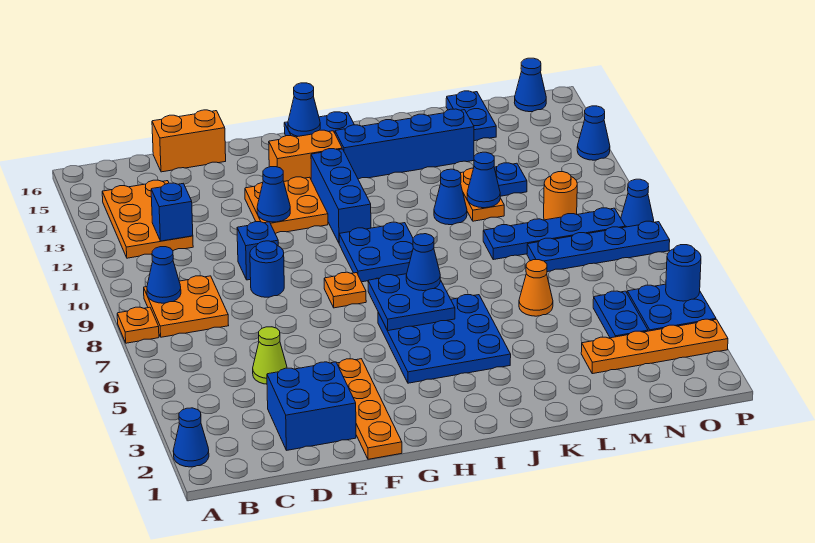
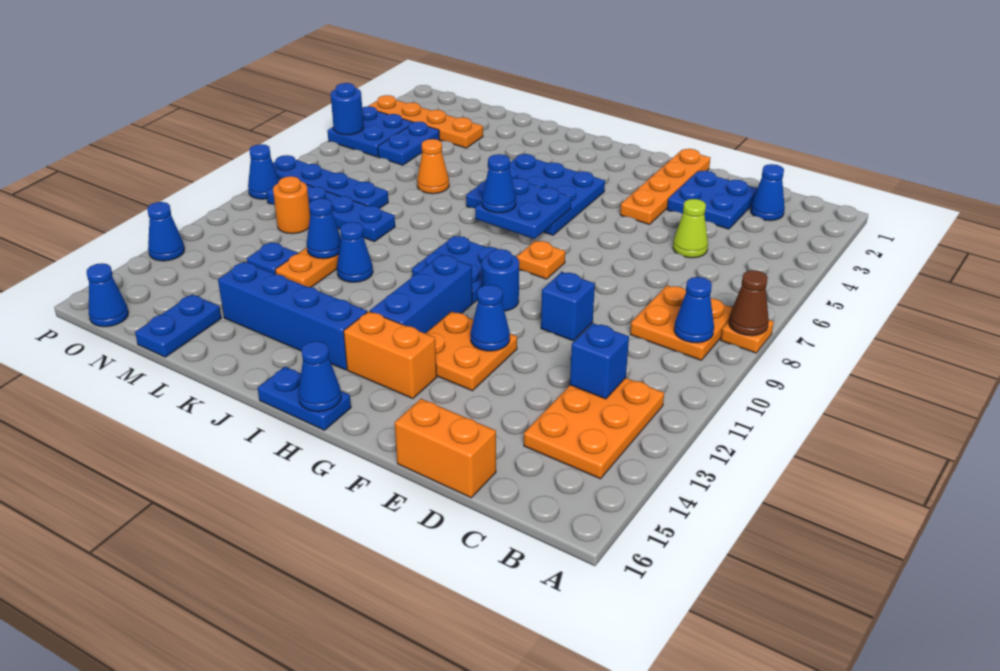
blue cone A2 level 1 -> blue cone C2 level 1
none -> brown cone A8 level 2
blue brick D2:E3 level 1 -> blue plate D2:E3 level 1
blue round brick E9 level 1 -> blue round brick G10 level 1

